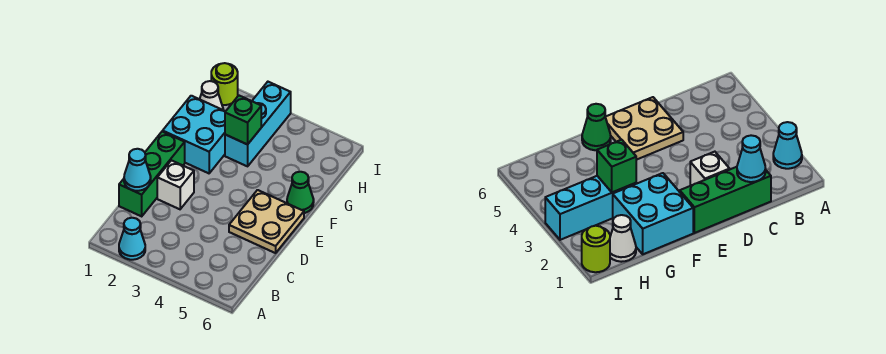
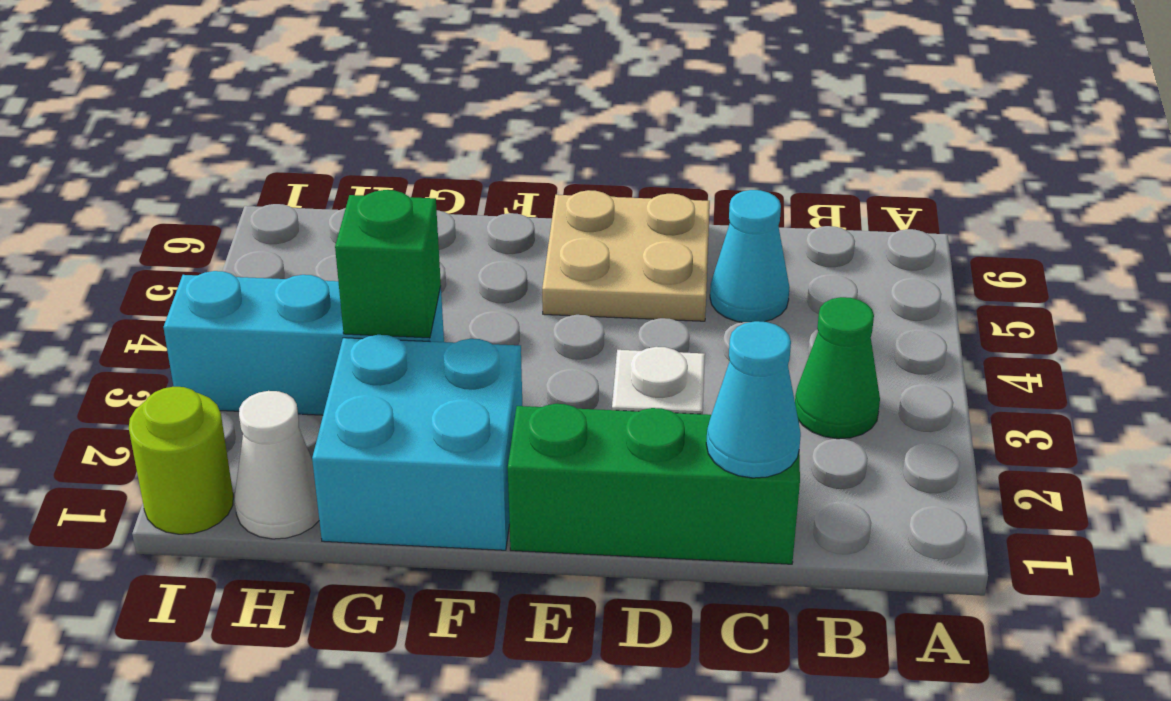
cyan cone A2 level 1 -> cyan cone C5 level 1
green cone F6 level 1 -> green cone B3 level 1

